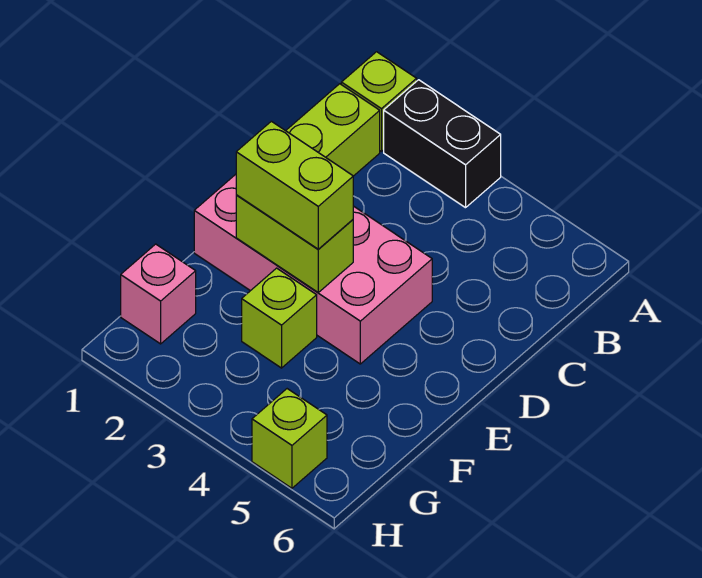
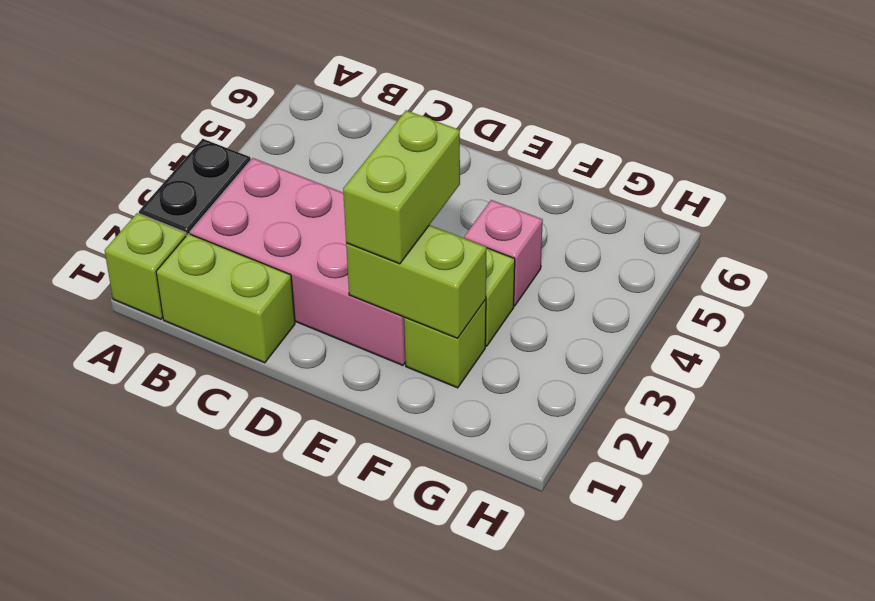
pink brick D1:E4 level 1 -> pink brick B2:E3 level 1
lime brick E2:E3 level 2 -> lime brick E2:F2 level 2
pink brick G1 level 1 -> pink brick F4 level 1
lime brick H5 level 1 -> lime brick F2 level 1

